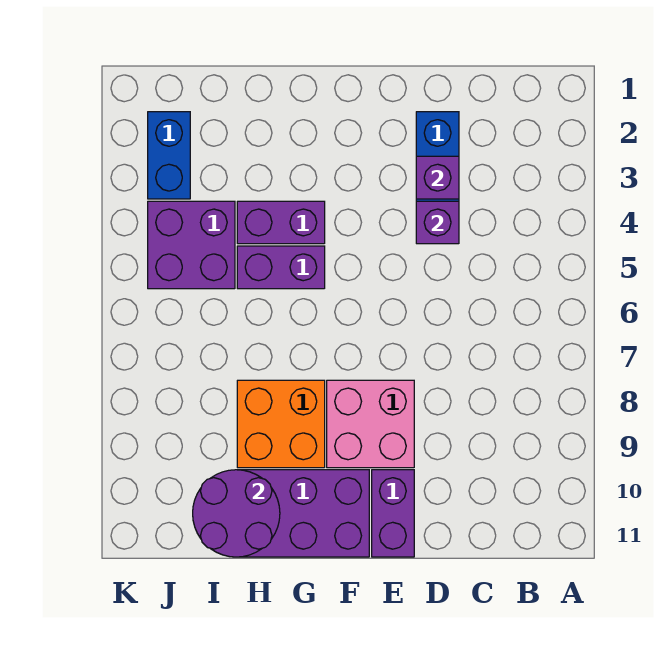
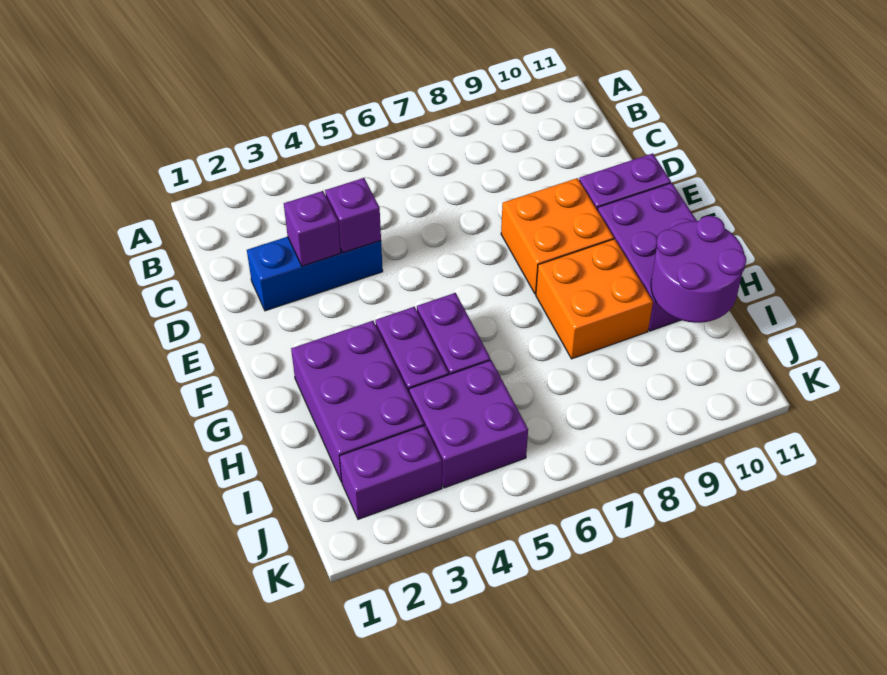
pink brick E8:F9 level 1 -> orange brick E8:F9 level 1
none -> purple brick G2:I3 level 1
blue brick J2:J3 level 1 -> purple brick J2:J3 level 1

